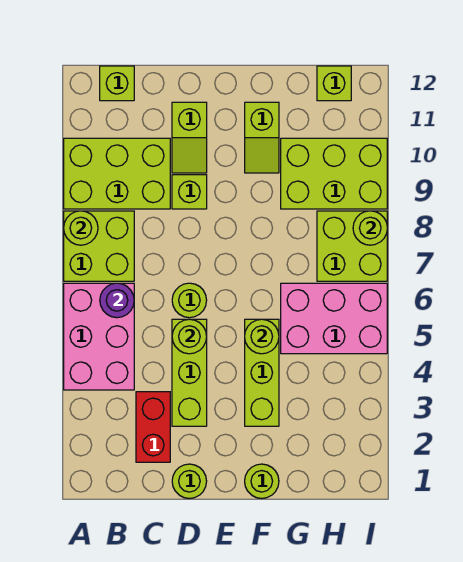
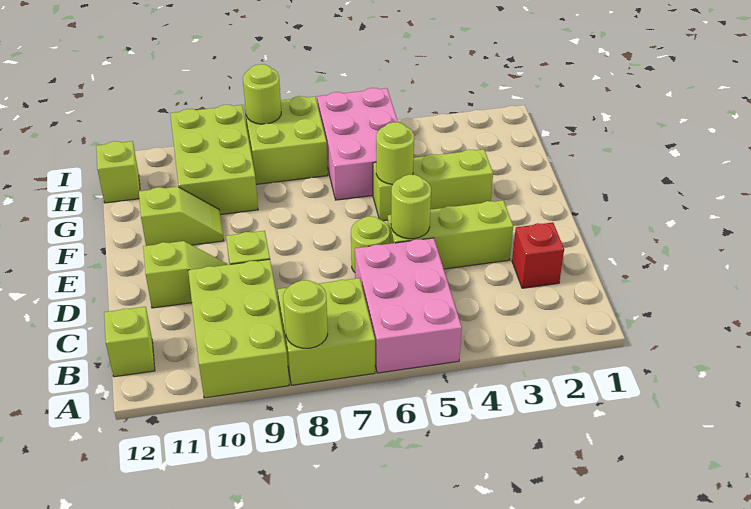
pink brick A4:B6 level 1 -> pink brick A5:C6 level 1
purple round brick B6 level 2 -> none
red brick C2:C3 level 1 -> red brick C2 level 1
lime round brick D1 level 1 -> none
lime round brick F1 level 1 -> none

